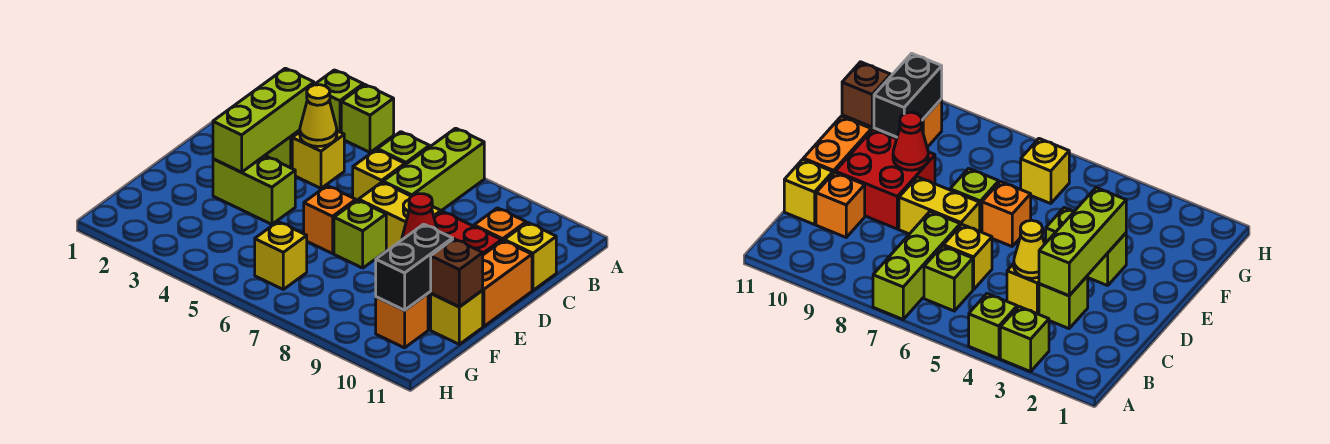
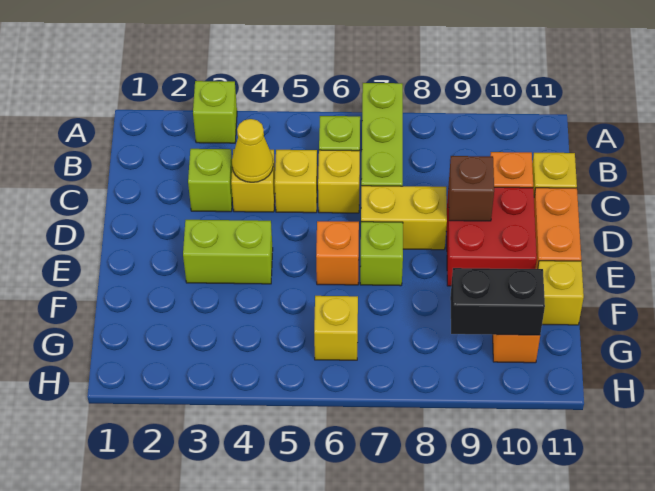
lime brick A4 level 1 -> none
lime brick C3:E3 level 2 -> none
none -> yellow brick C5 level 1
red cone E9 level 2 -> none
black brick F10:G10 level 2 -> black brick G9:G10 level 2
brown brick F11 level 2 -> brown brick D9 level 2

